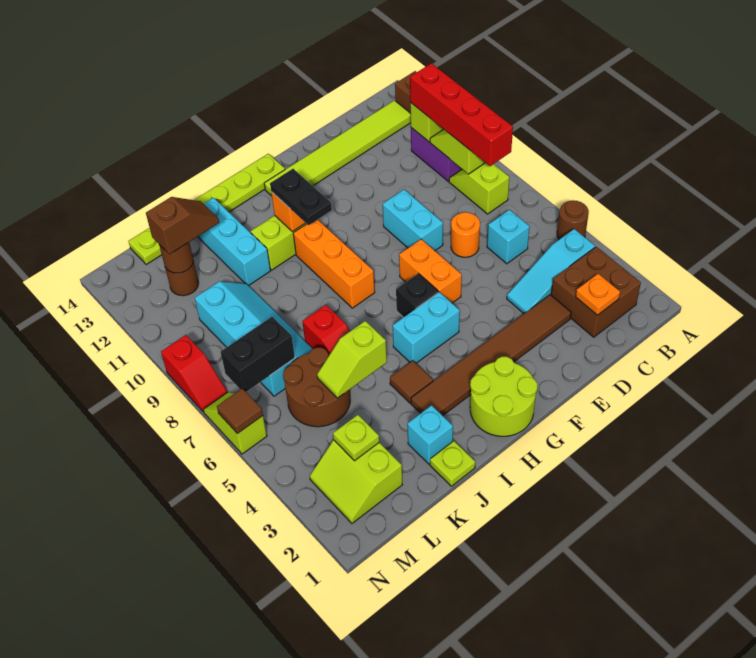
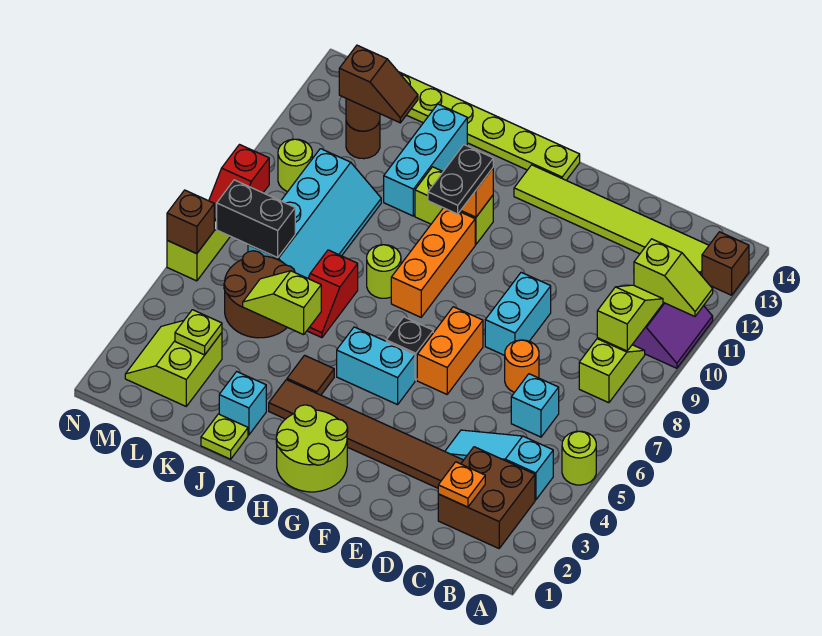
brown round brick A5 level 1 -> lime round brick A5 level 1
red brick B8:B11 level 3 -> none
none -> lime round brick I8 level 1
none -> lime round brick M10 level 1
brown tile N6 level 2 -> brown brick N6 level 2

